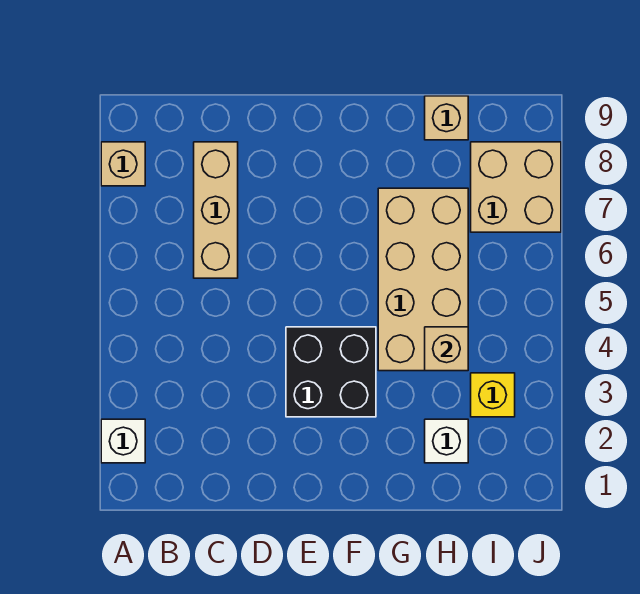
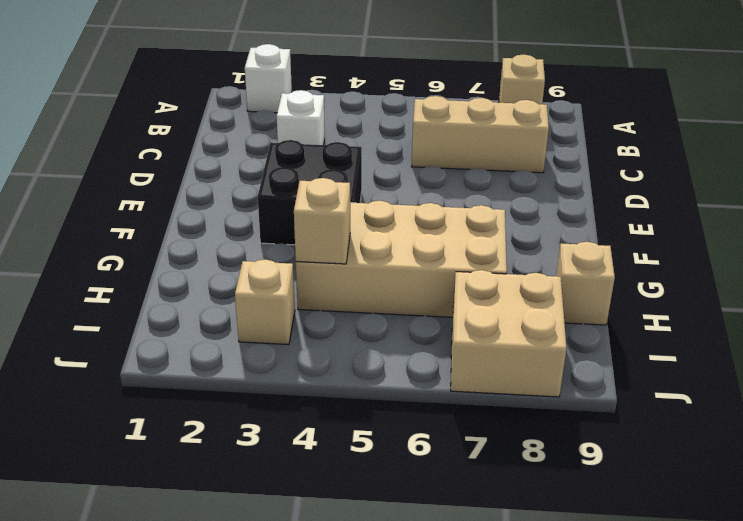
white brick H2 level 1 -> white brick C3 level 1
yellow brick I3 level 1 -> tan brick I3 level 1

